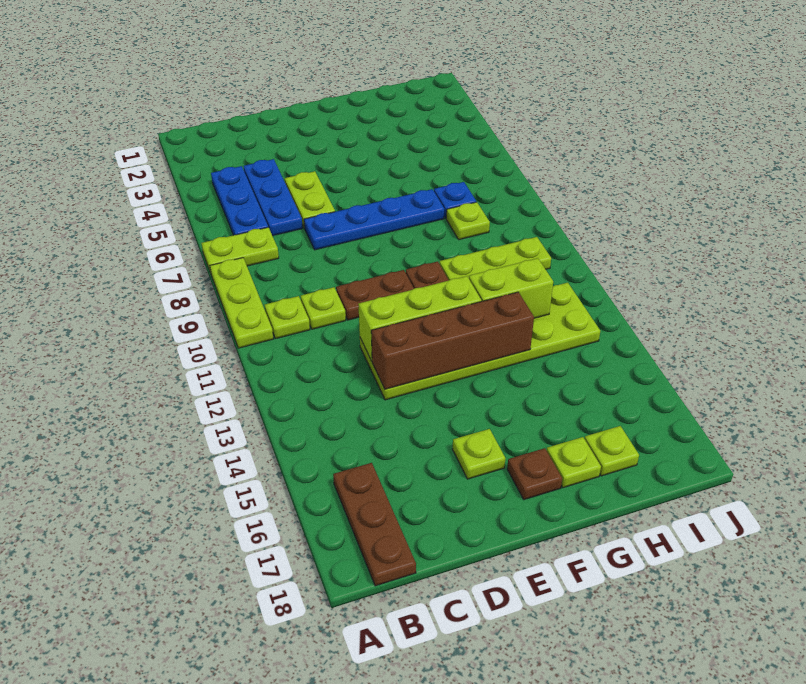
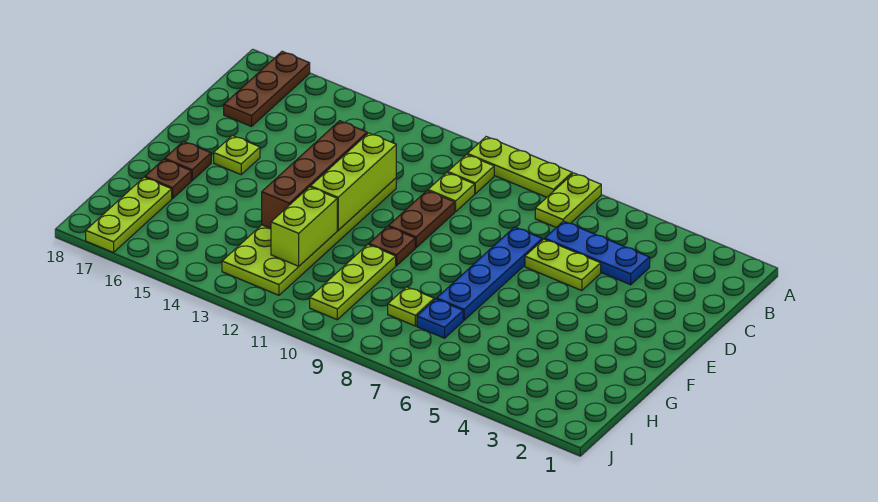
blue plate B4:B6 level 1 -> none
brown plate B16:B18 level 1 -> brown plate A17:C17 level 1
lime plate G17 level 1 -> brown plate G17 level 1
lime plate H17 level 1 -> lime plate H17:J17 level 1

